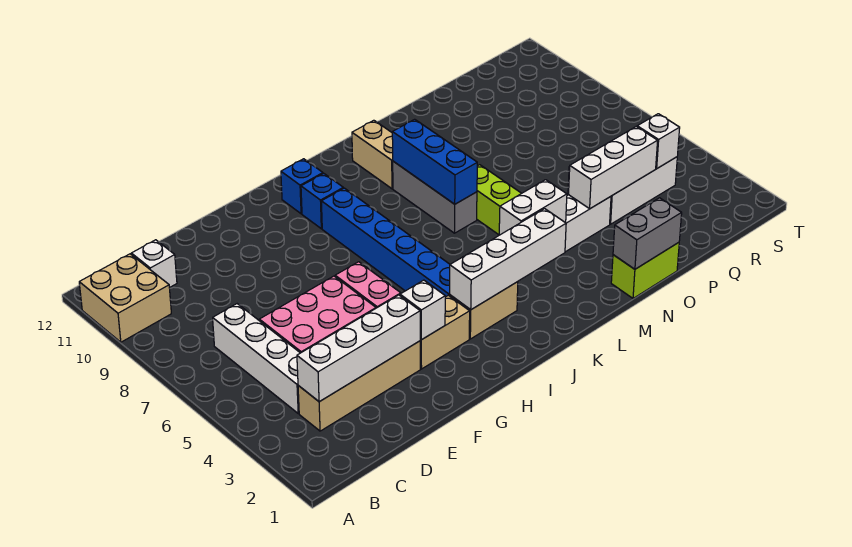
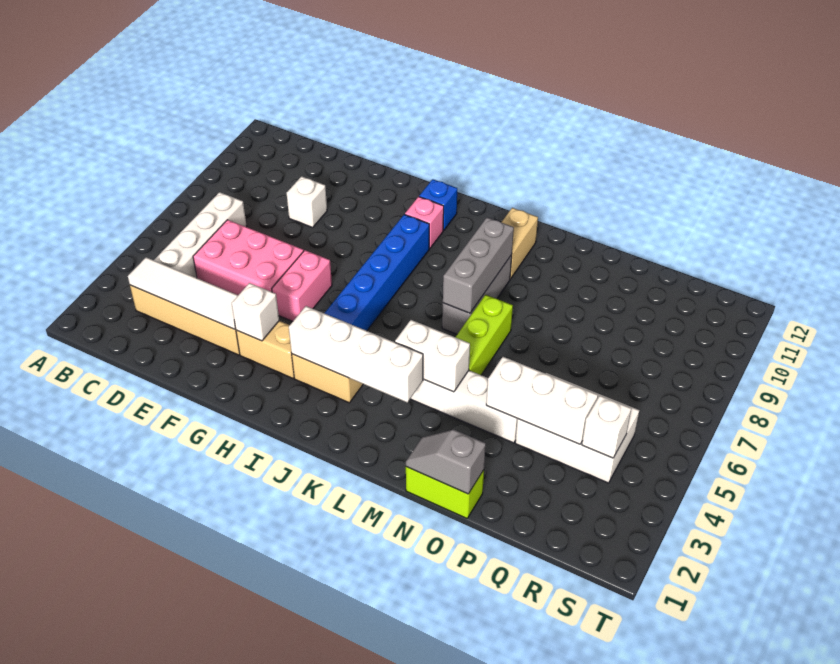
tan brick A10:B11 level 1 -> none
white brick C3:F3 level 2 -> white tile C3:F3 level 2
white brick C11 level 1 -> white brick E9 level 1
blue brick I10 level 1 -> pink brick I10 level 1
blue brick L7:L9 level 2 -> grey brick L7:L9 level 2
grey brick N1:O1 level 2 -> grey slope N1:O1 level 2 top O

